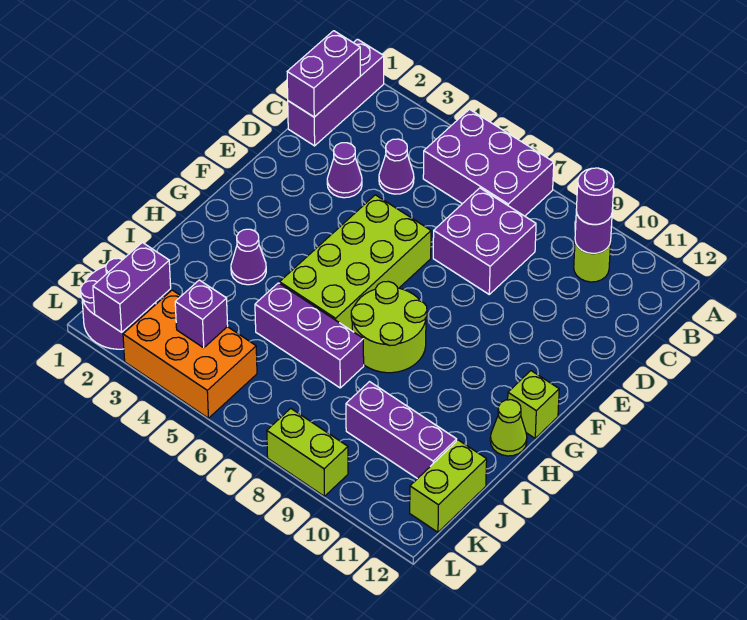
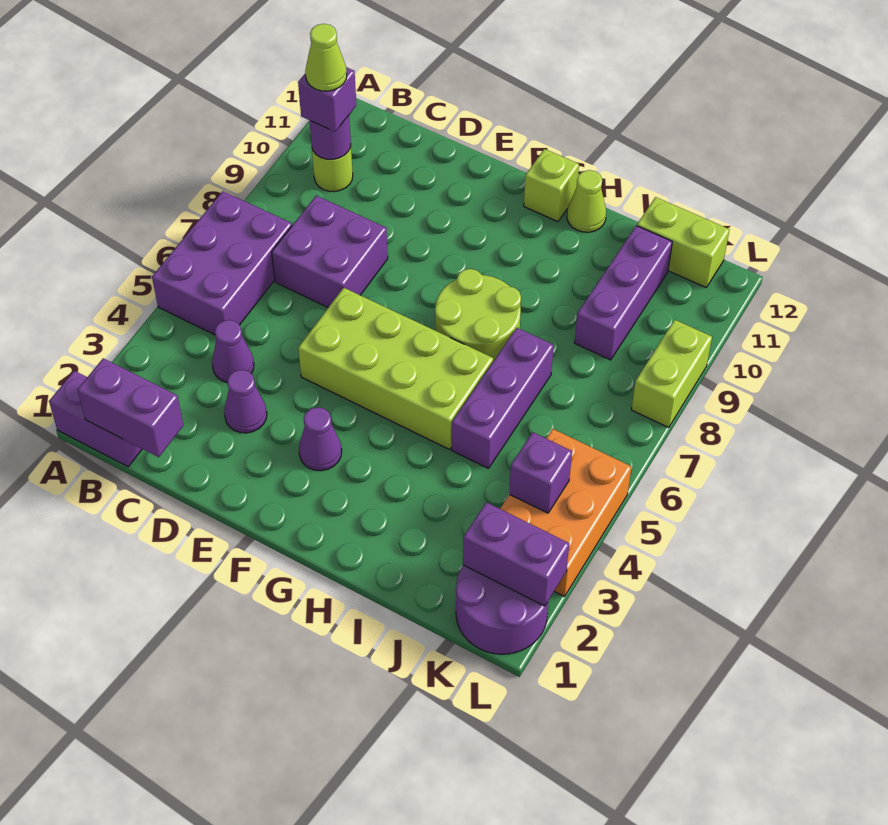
purple brick A1:C1 level 1 -> purple brick A1:B1 level 1
purple round brick B10 level 3 -> purple brick B10 level 3
none -> lime cone B10 level 4
purple cone H3 level 1 -> purple cone F3 level 1

